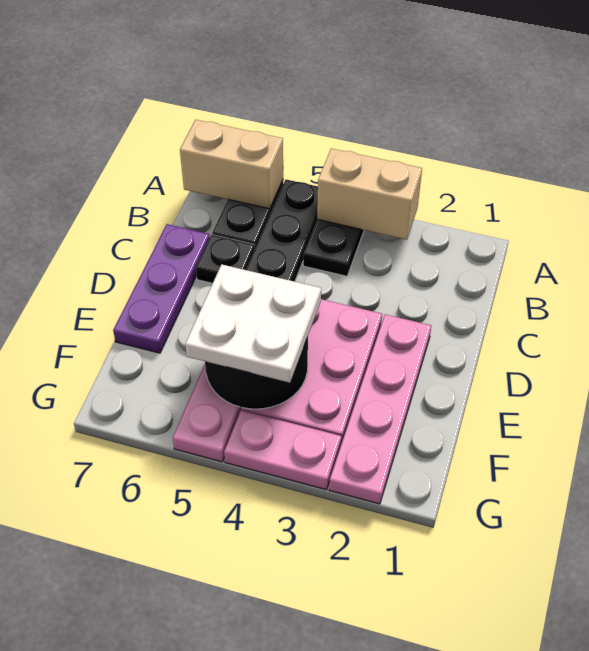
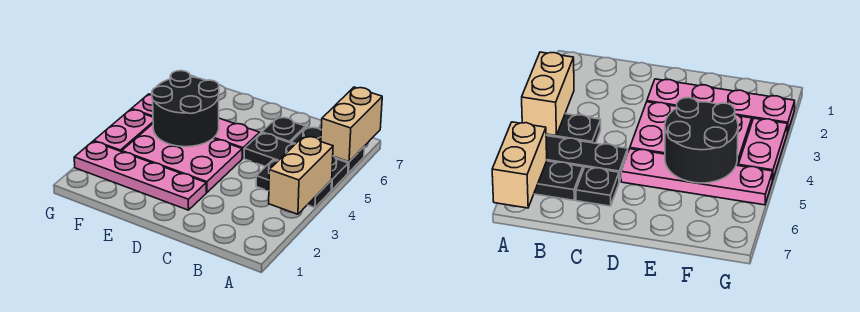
purple plate C7:E7 level 1 -> none
white plate E4:F5 level 3 -> none

